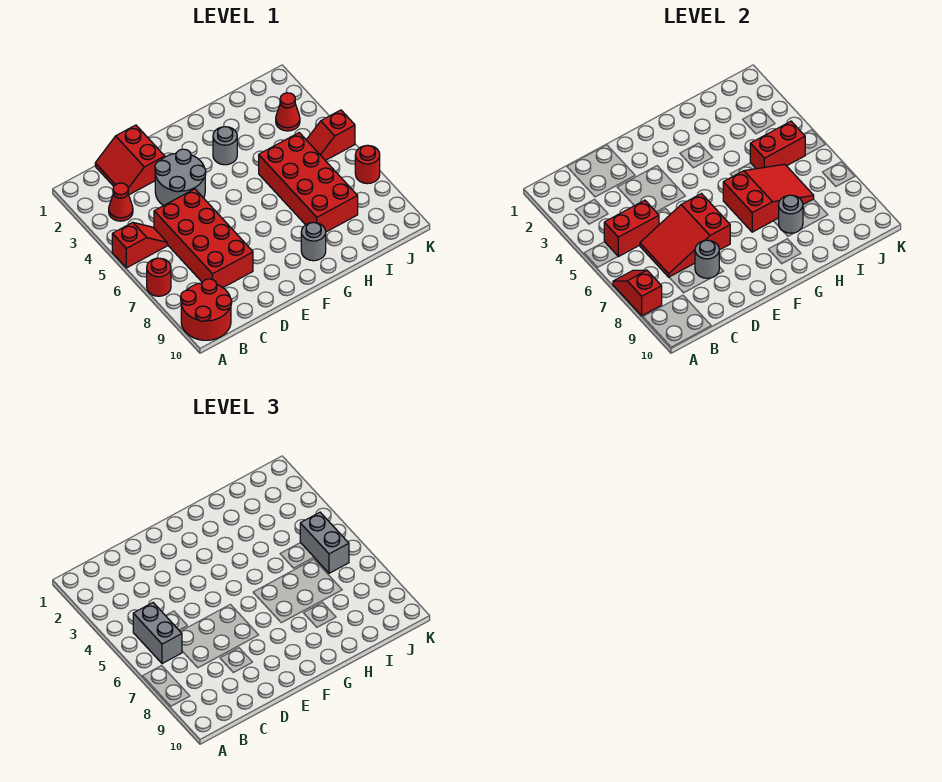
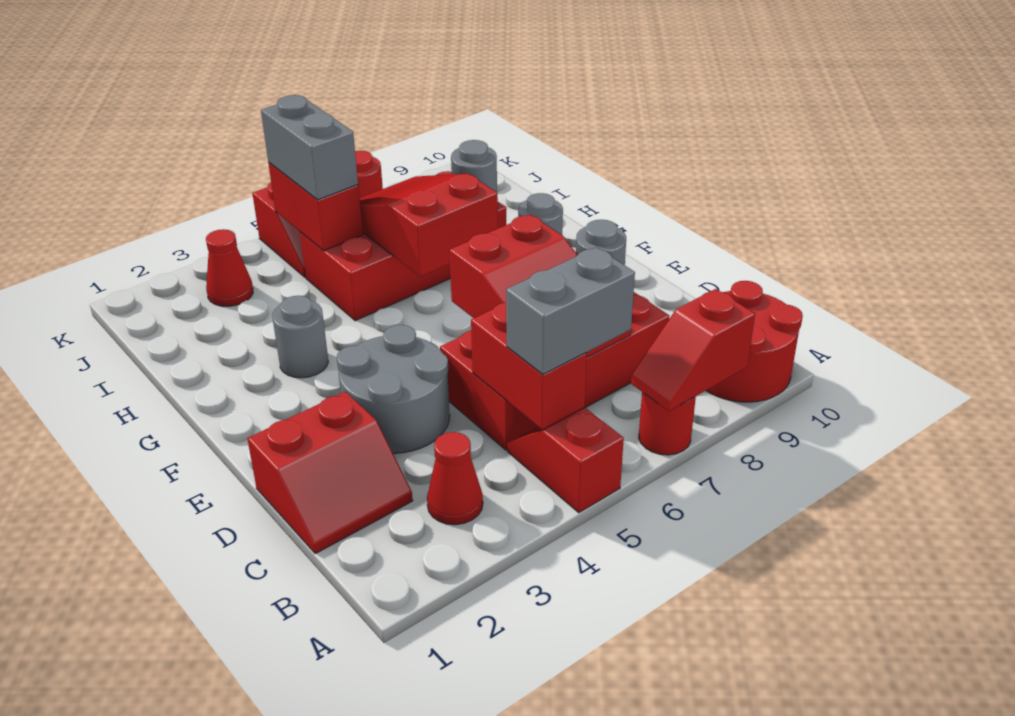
grey brick J5:J6 level 3 -> grey brick I5:J5 level 3

